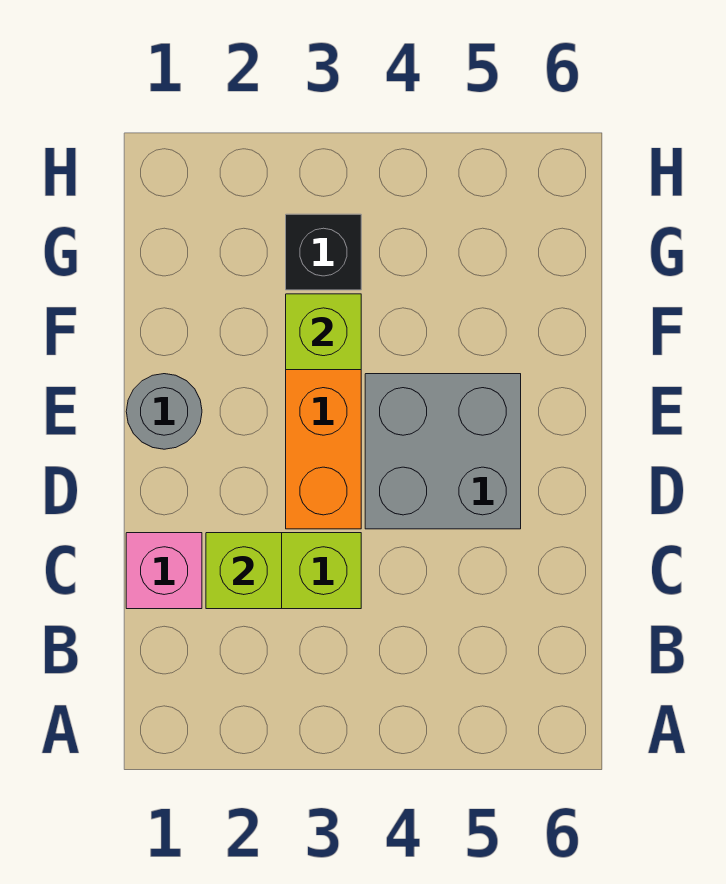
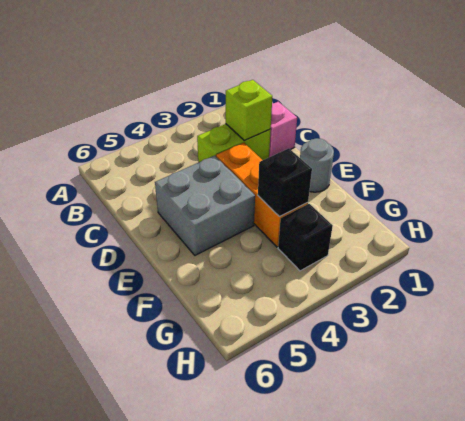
lime brick F3 level 2 -> black brick F3 level 2

